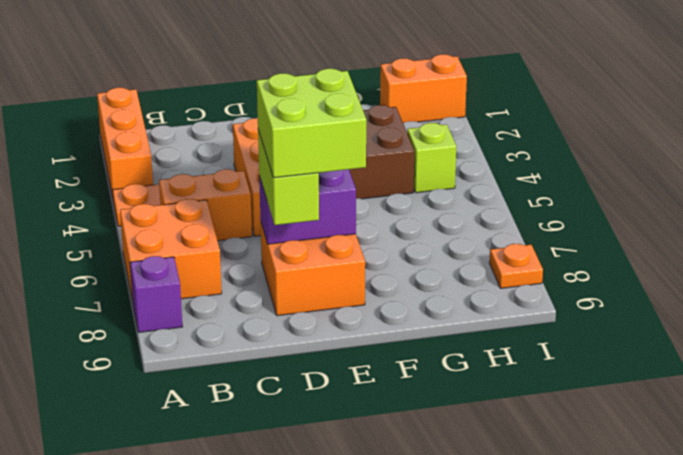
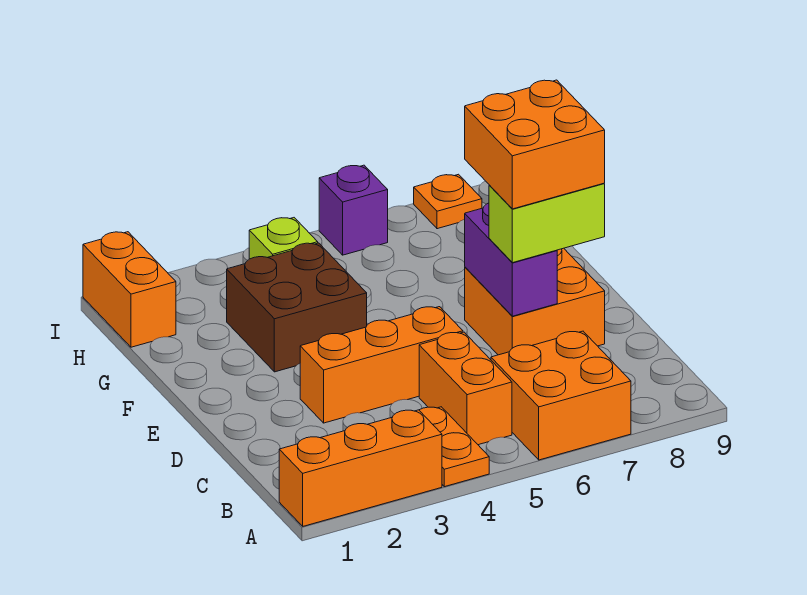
purple brick A8 level 1 -> purple brick I6 level 1
lime brick D7:E8 level 4 -> orange brick D7:E8 level 4

